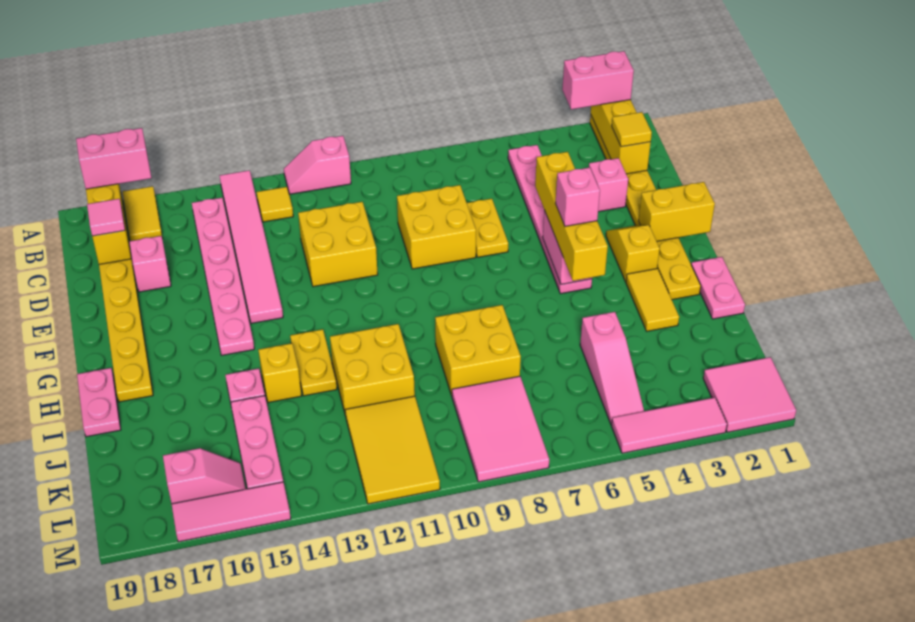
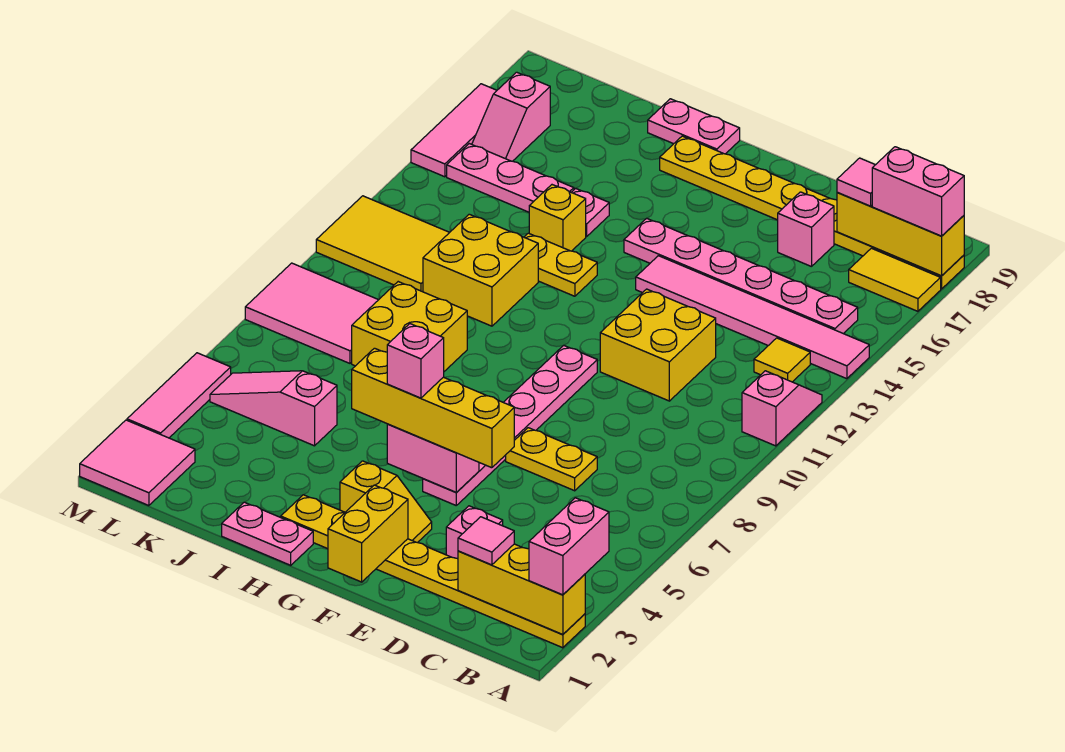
pink brick A17:A18 level 3 -> pink brick A18:B18 level 3
pink plate B5:G5 level 1 -> pink plate F5:F10 level 1
yellow tile C2 level 3 -> pink tile C2 level 3
yellow brick D8:E9 level 1 -> none
yellow tile H3:I3 level 1 -> none

